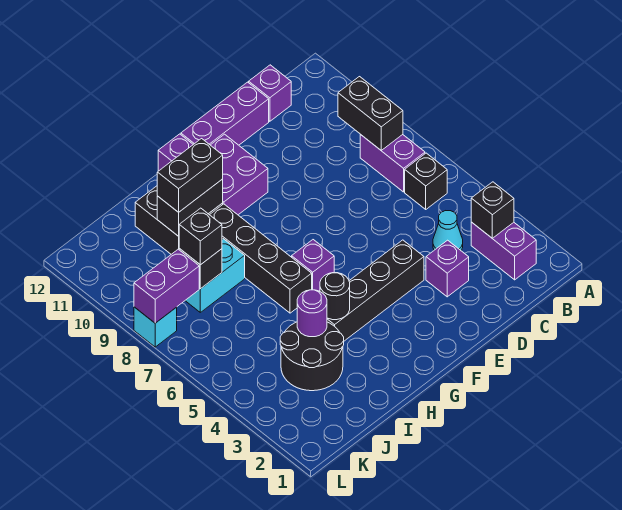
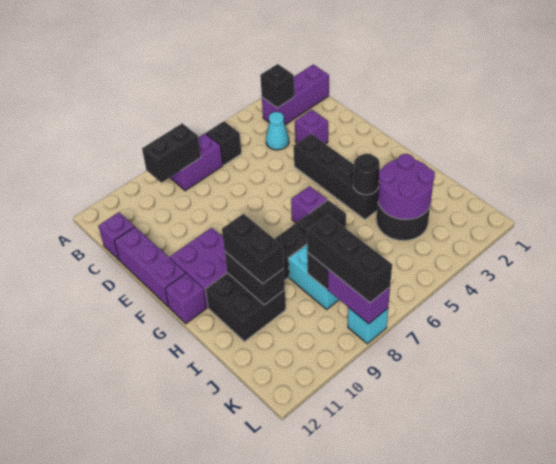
purple brick B2:B3 level 1 -> purple brick B1:B3 level 1
purple round brick I4 level 2 -> purple round brick I3:J4 level 2
black brick J8 level 3 -> black brick J8:L8 level 3

